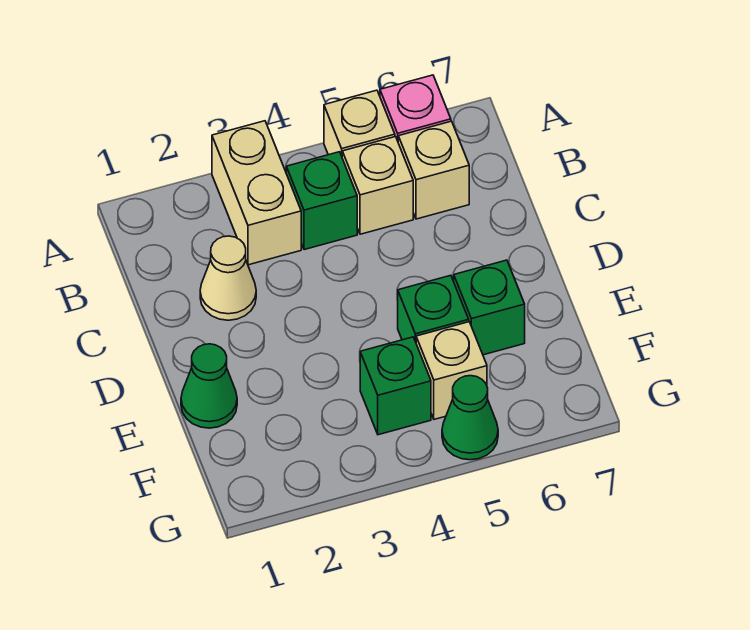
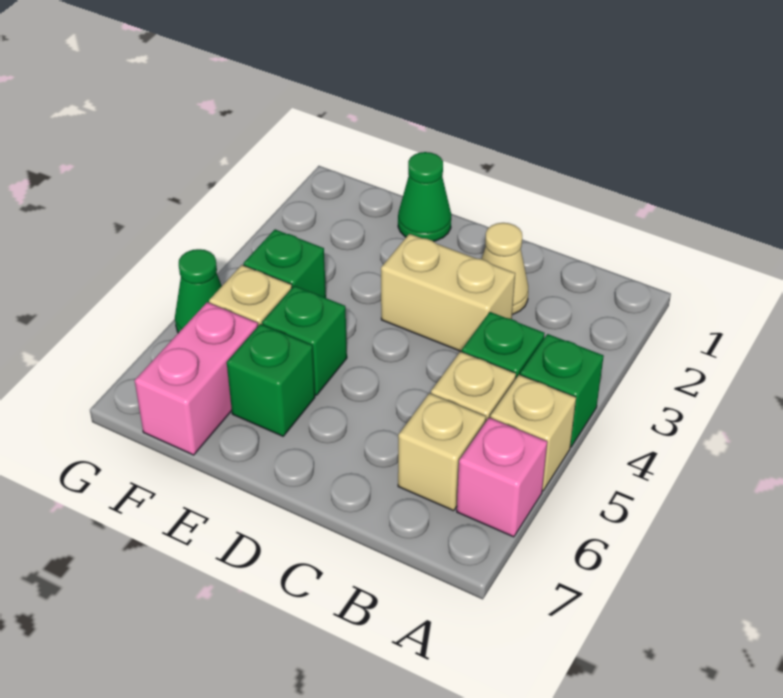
tan brick A3:B3 level 1 -> tan brick C3:D3 level 1
none -> green brick A4 level 1
none -> pink brick F6:F7 level 1

